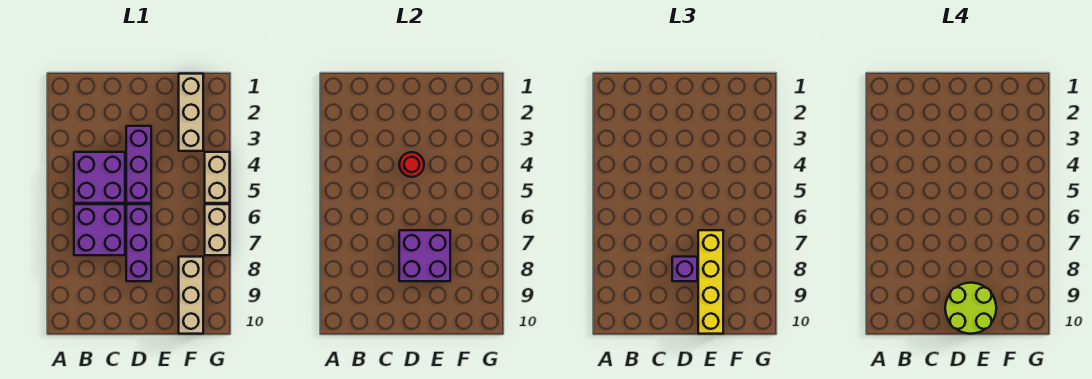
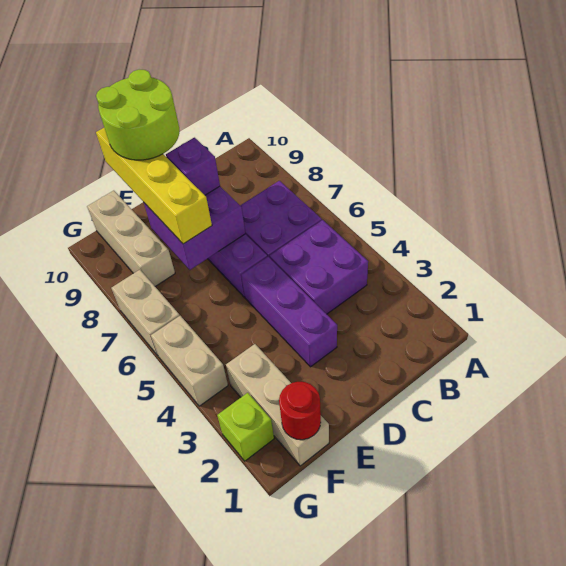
red round brick D4 level 2 -> red round brick F1 level 2
none -> lime brick G2 level 1

